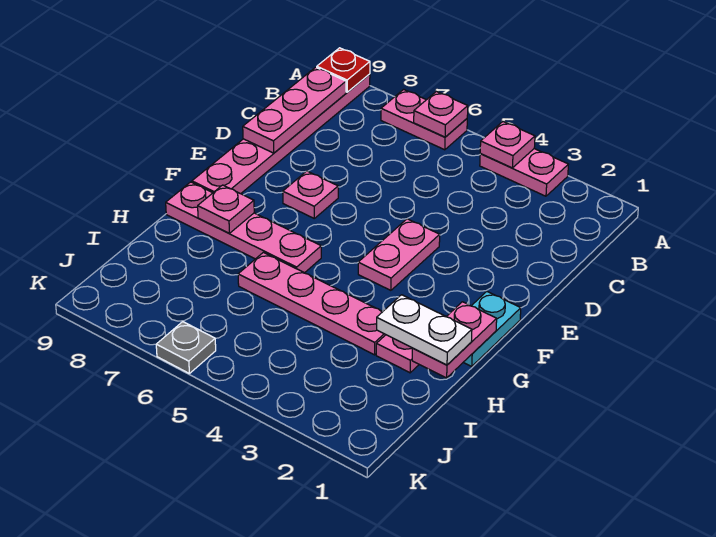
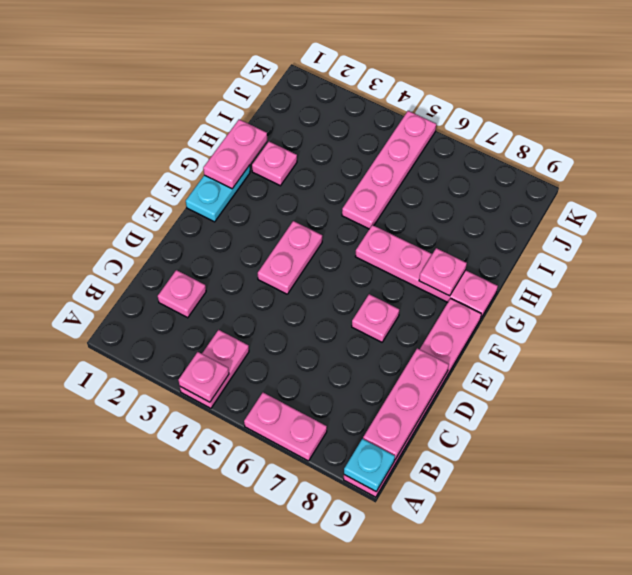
pink plate A3:A4 level 1 -> pink plate A4:B4 level 1
pink plate A6 level 2 -> pink plate C2 level 1
red plate A9 level 2 -> cyan plate A9 level 2
white plate H1:H2 level 3 -> none
pink plate H3:H6 level 1 -> pink plate H5:K5 level 1
grey plate K6 level 1 -> none

